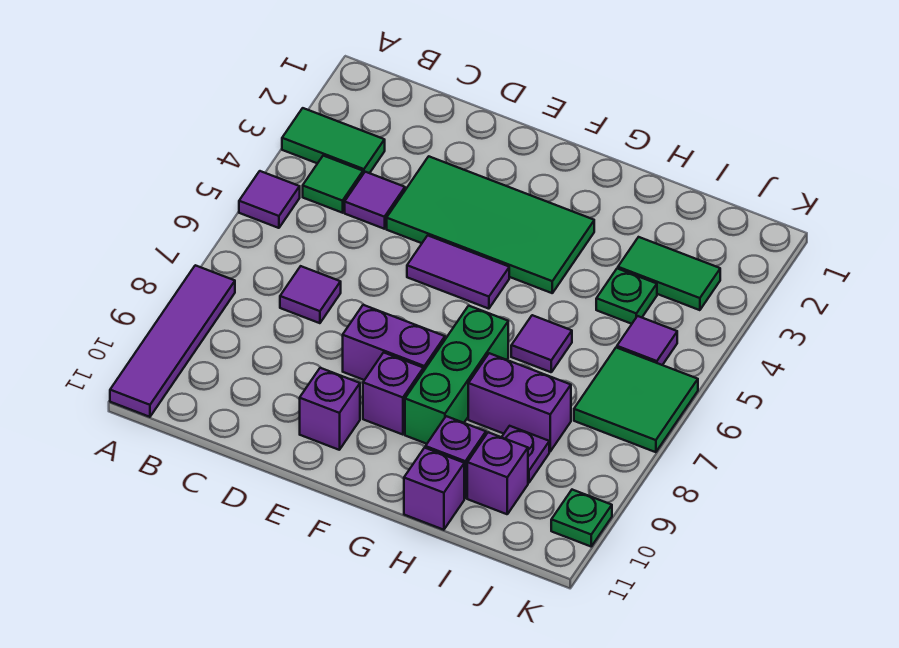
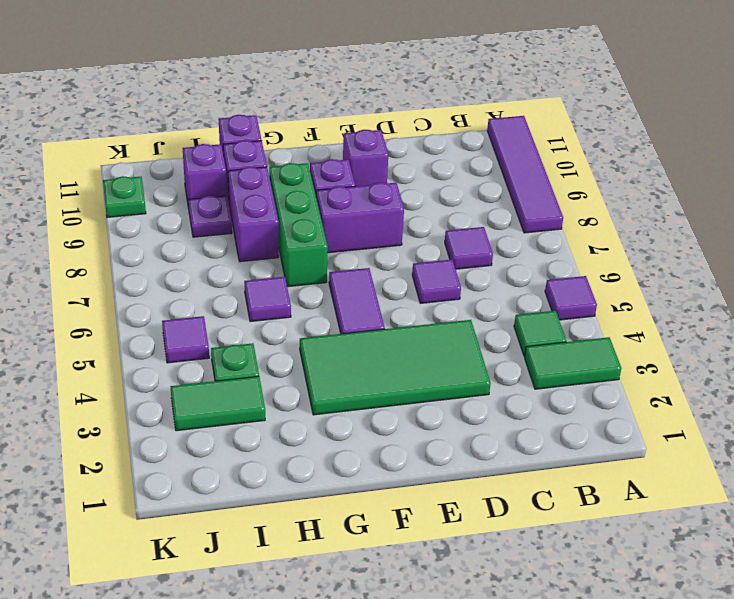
purple tile C4 level 1 -> purple tile D6 level 1
purple tile E5:F5 level 1 -> purple tile F5:F6 level 1
purple brick H8:I8 level 1 -> purple brick H8:H9 level 1
green tile J6:K7 level 1 -> none

